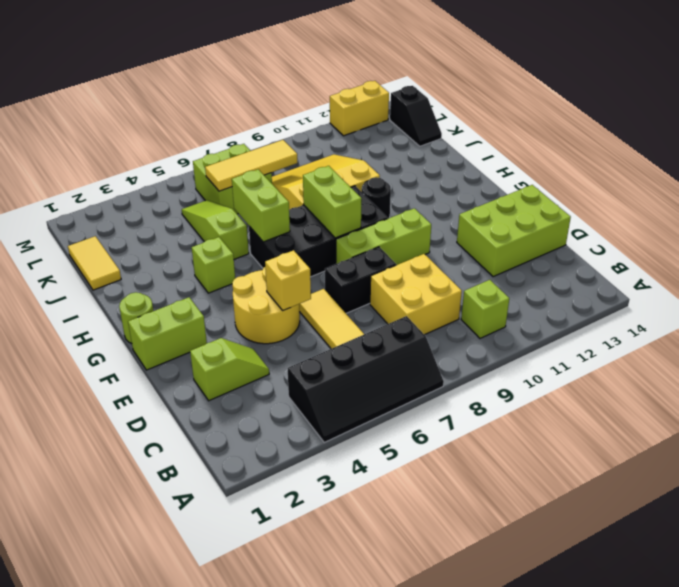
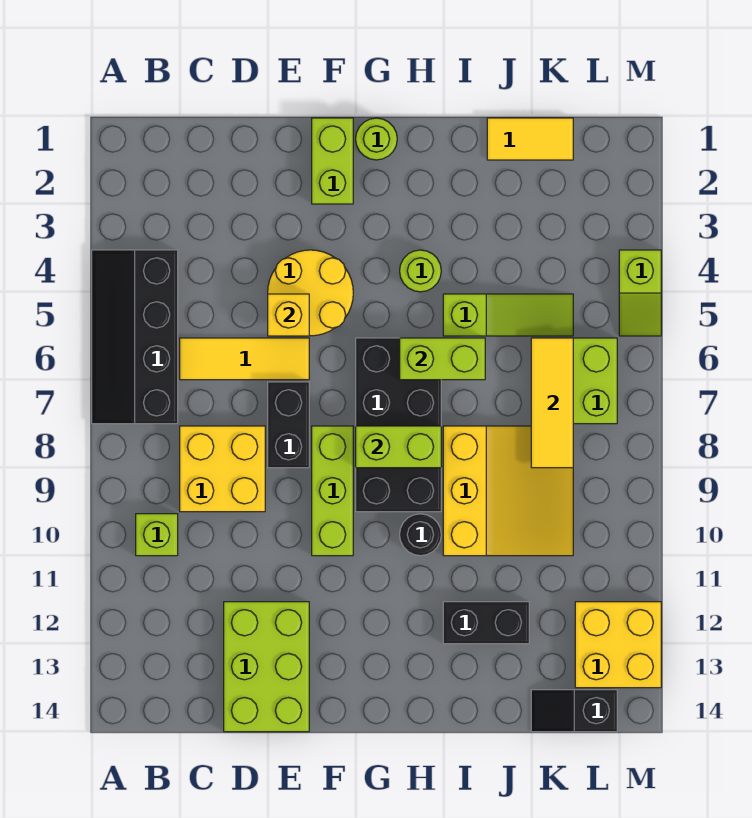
lime slope D2:D3 level 1 top 2 -> lime slope M4:M5 level 1 top 4
lime brick H4 level 1 -> lime round brick H4 level 1
none -> black brick I12:J12 level 1
yellow brick M12:M13 level 1 -> yellow brick L12:M13 level 1

